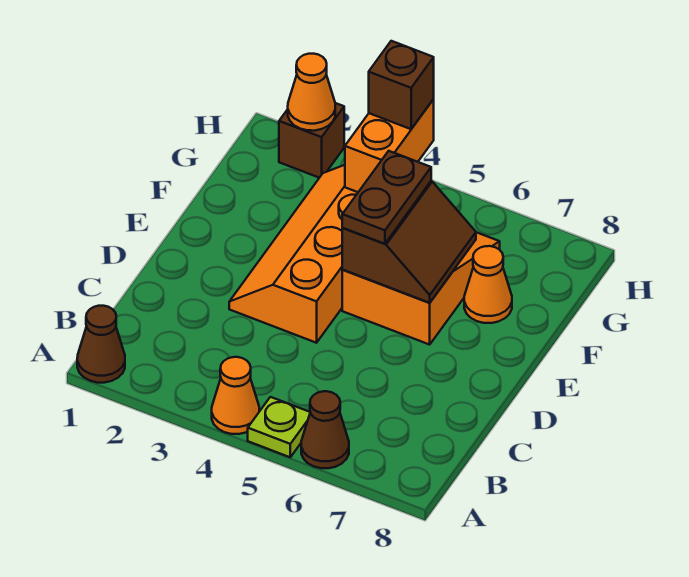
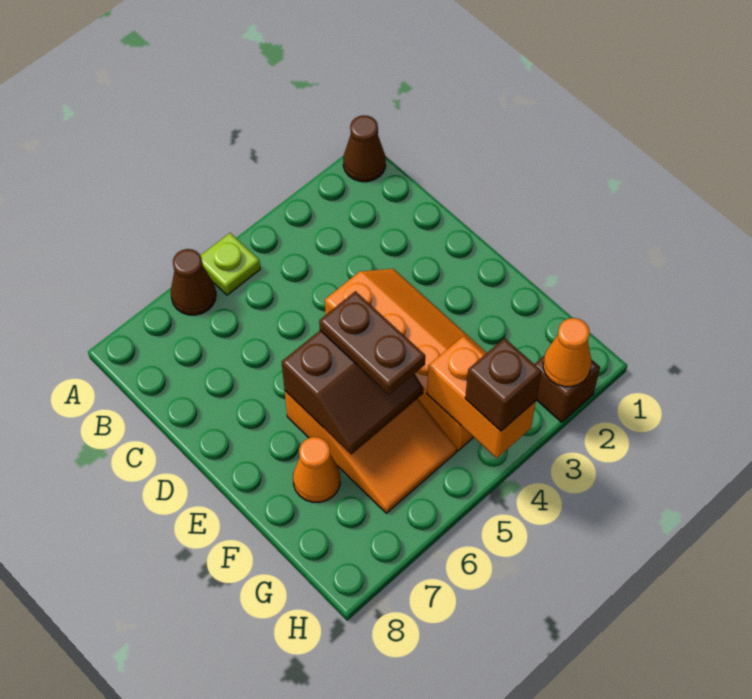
orange cone A4 level 1 -> none
brown slope E5:F6 level 2 top 5 -> brown slope E5:F6 level 2 top E

